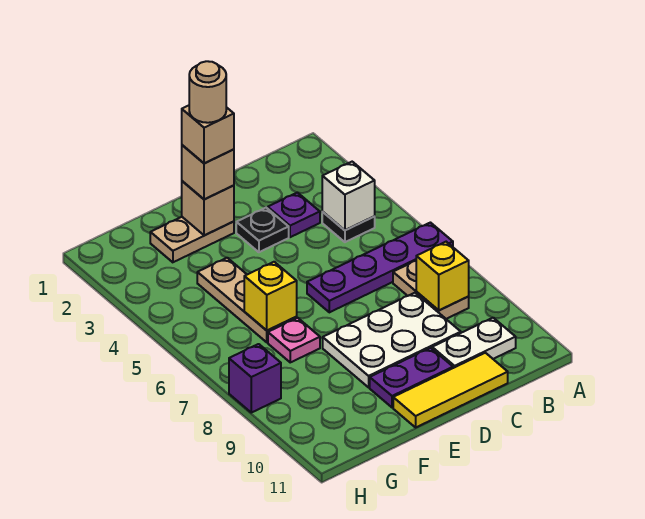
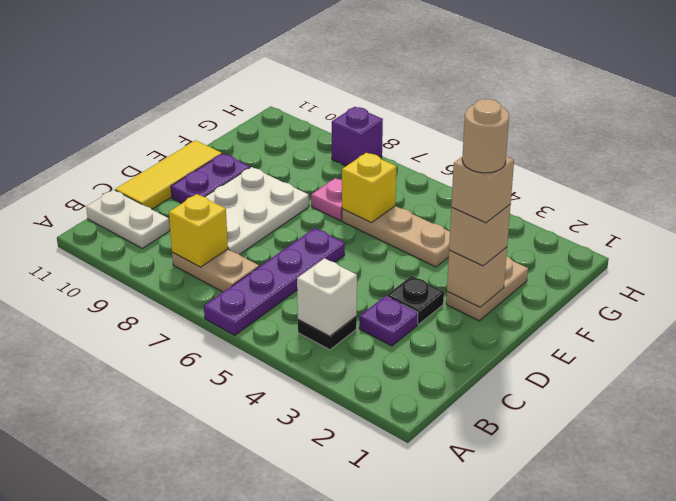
white plate B10:C10 level 1 -> white plate B10:B11 level 1

